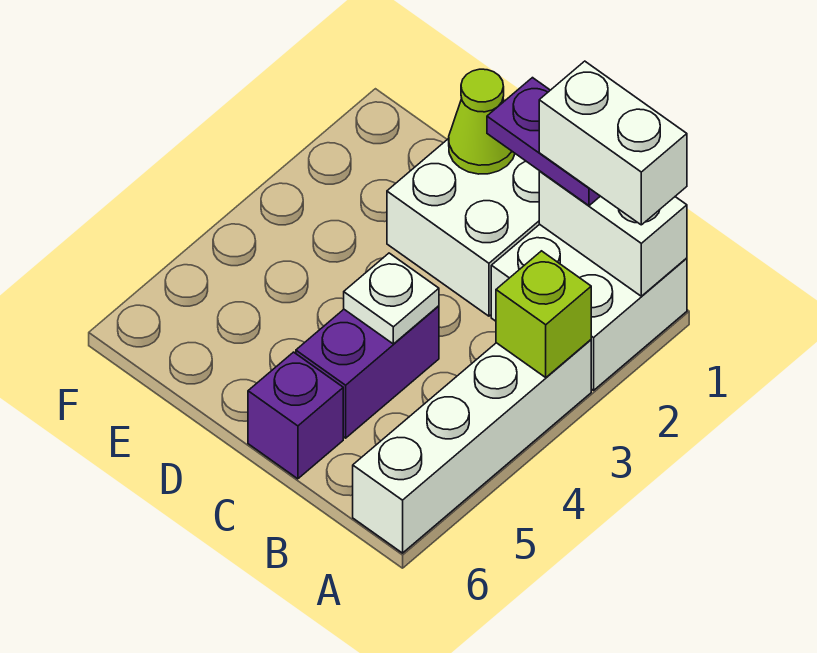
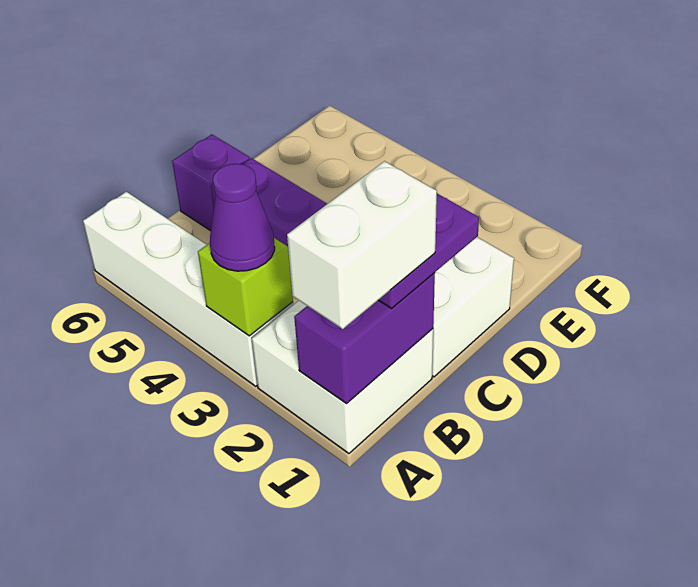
white brick A1:B1 level 2 -> purple brick A1:B1 level 2
none -> purple cone A3 level 3
white plate C4 level 2 -> none
lime cone D1 level 2 -> none

